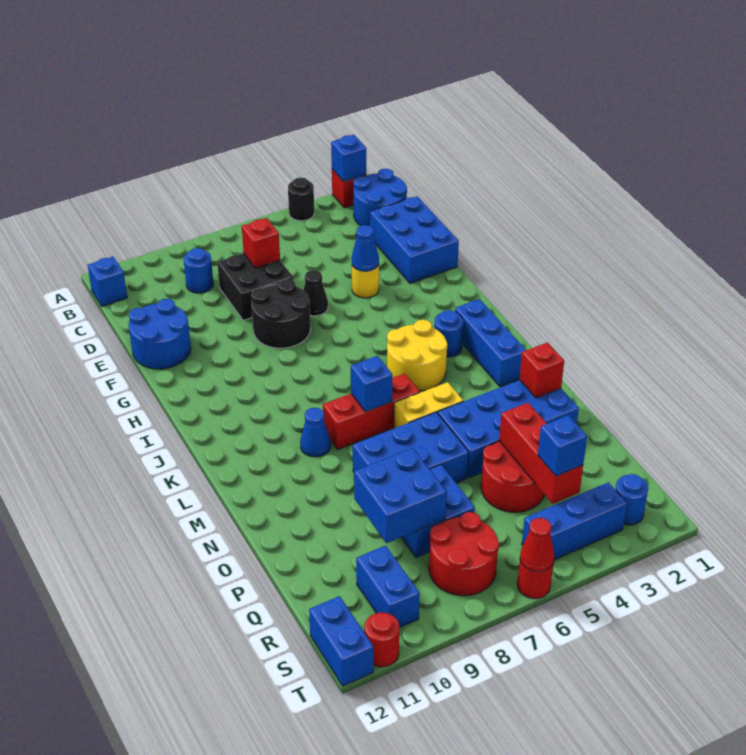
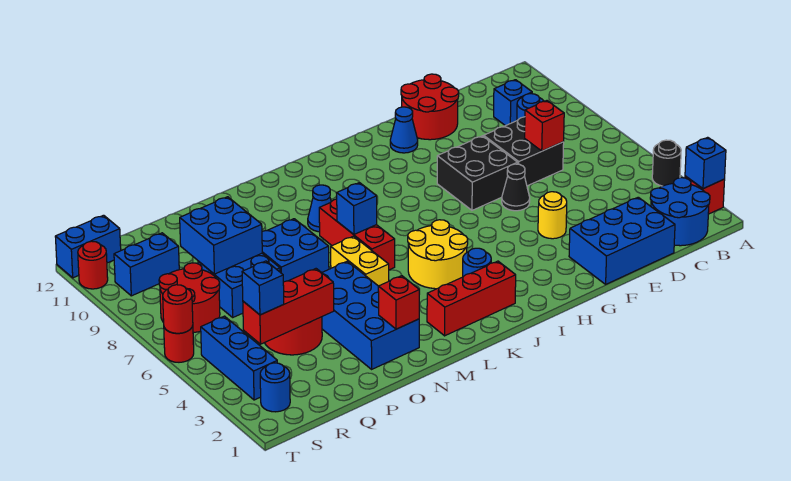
blue brick B12 level 1 -> blue brick C10 level 1
blue round brick E11:F12 level 1 -> red round brick E11:F12 level 1
blue cone F4 level 2 -> blue cone G11 level 1
black round brick F7:G8 level 1 -> black brick F7:G8 level 1
blue brick J2:L2 level 1 -> red brick J2:L2 level 1
blue brick N6:O8 level 1 -> blue brick N7:O8 level 1
red cone T6 level 2 -> red round brick T6 level 2

